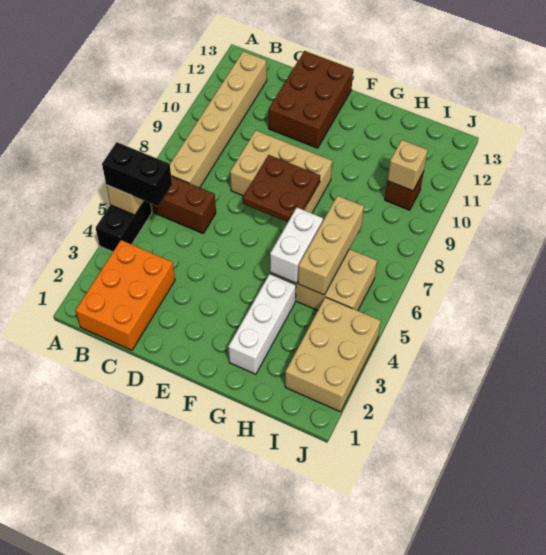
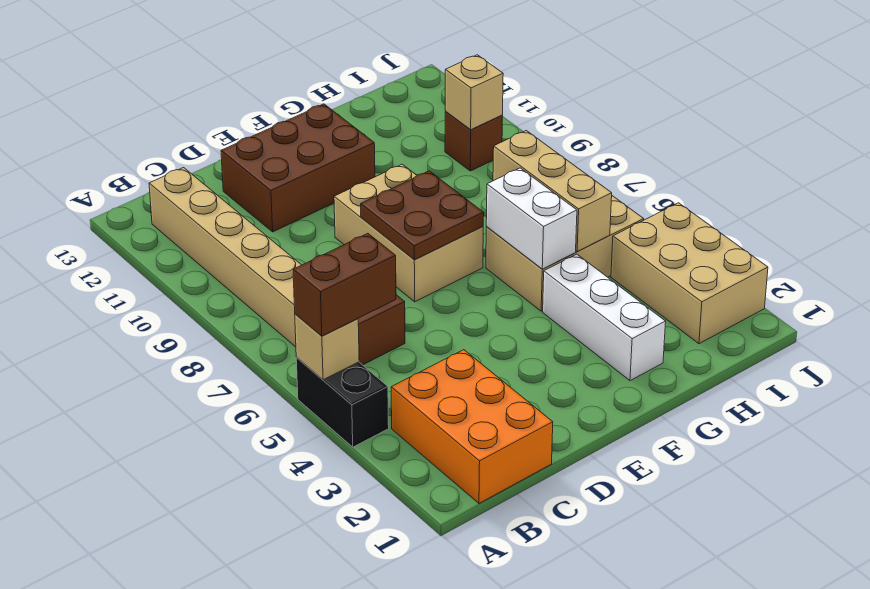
black brick A5:B5 level 3 -> brown brick A5:B5 level 3
tan brick D8:F9 level 1 -> tan brick E7:F9 level 1
brown brick D11:E13 level 1 -> brown brick D11:F12 level 1

